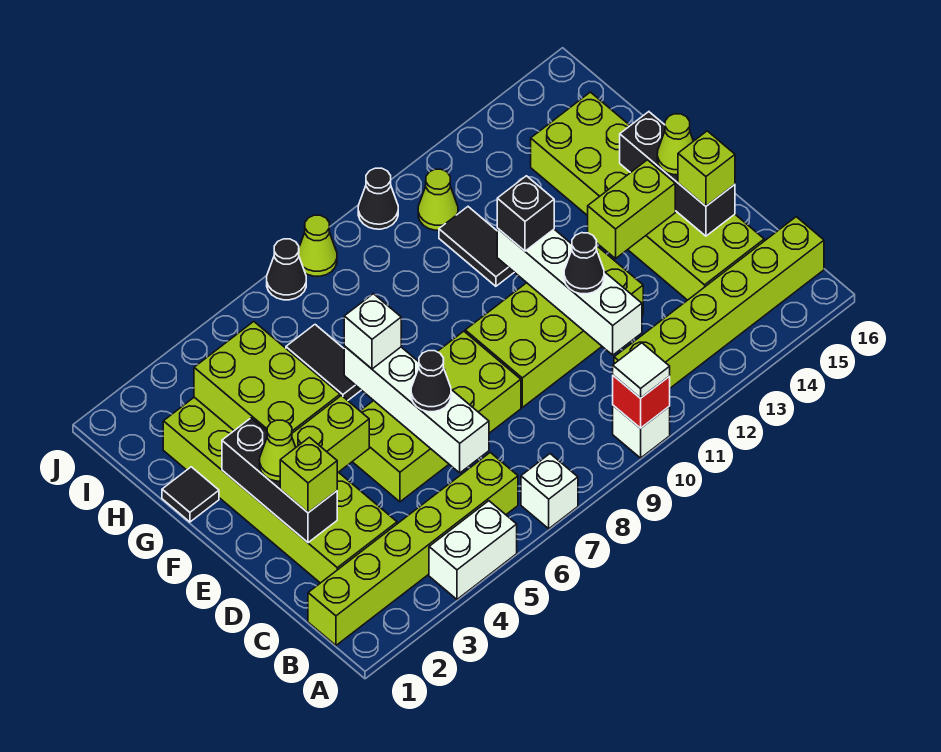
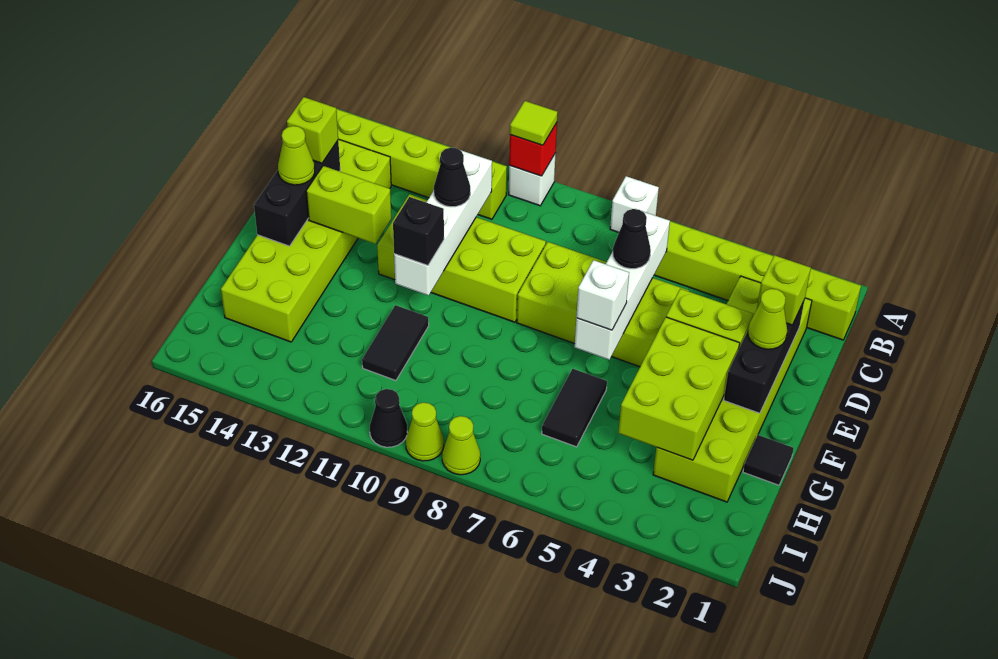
white brick A4:A5 level 1 -> none
white tile A10 level 3 -> lime tile A10 level 3
lime cone I11 level 1 -> lime cone J9 level 1
black cone J7 level 1 -> none

